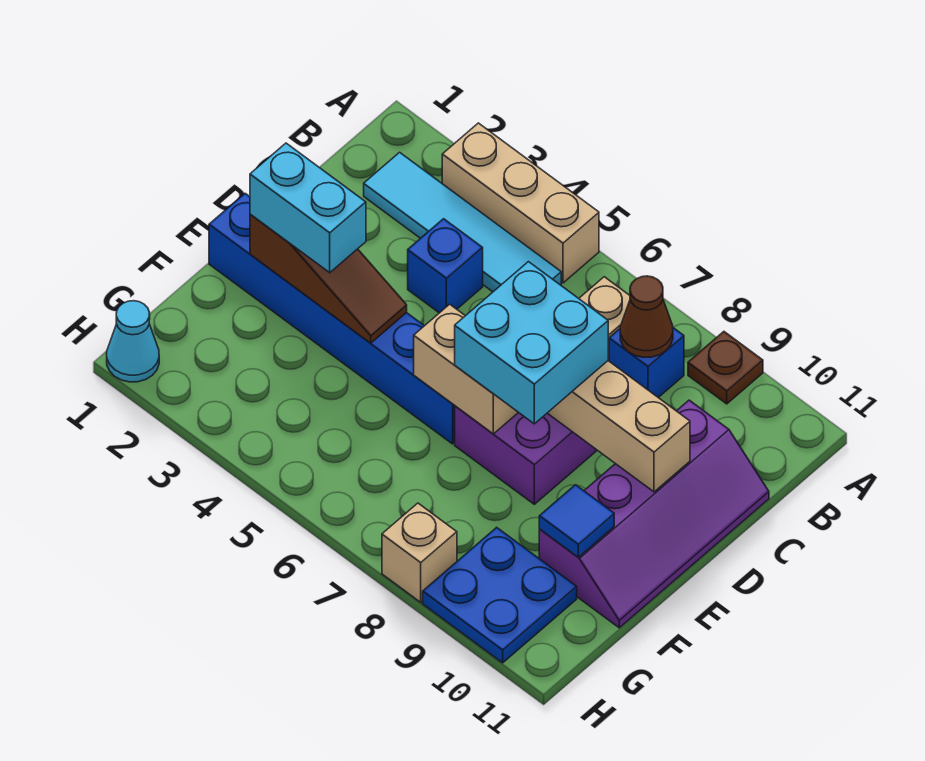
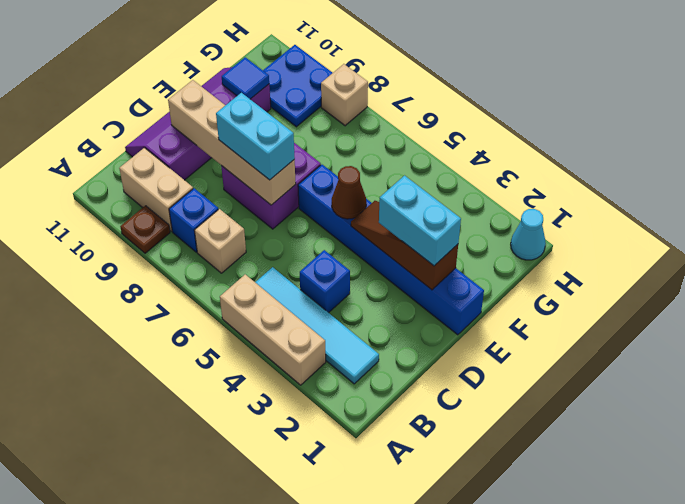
brown cone B8 level 2 -> brown cone E5 level 2
cyan brick D7:E8 level 3 -> cyan brick D7:D8 level 3
tan brick E6:E7 level 2 -> tan brick B9:B10 level 1

